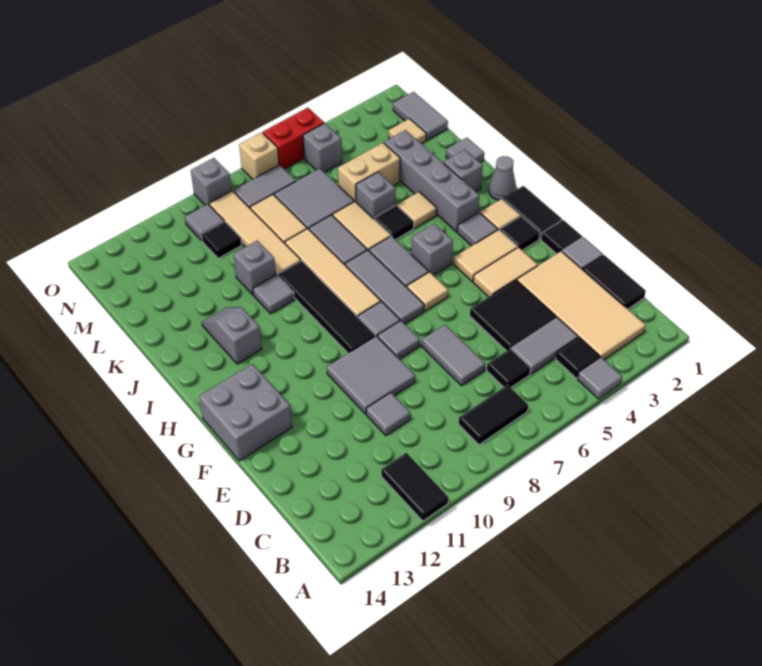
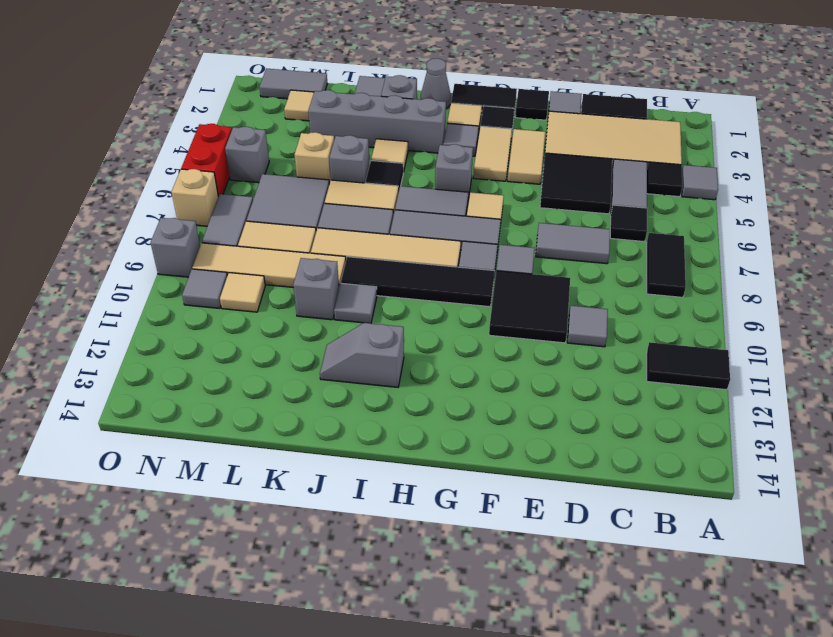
grey tile E9:F10 level 1 -> black tile E9:F10 level 1
grey brick F13:G14 level 1 -> none
tan brick L4:L5 level 1 -> tan brick L5 level 1
black tile M10 level 1 -> tan tile M10 level 1

